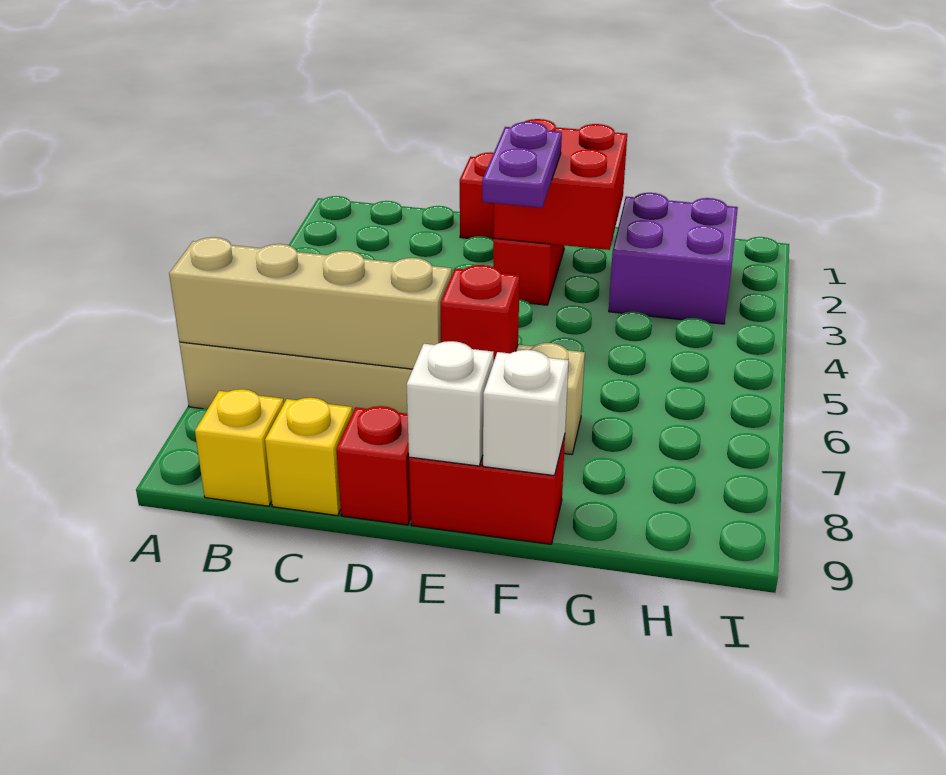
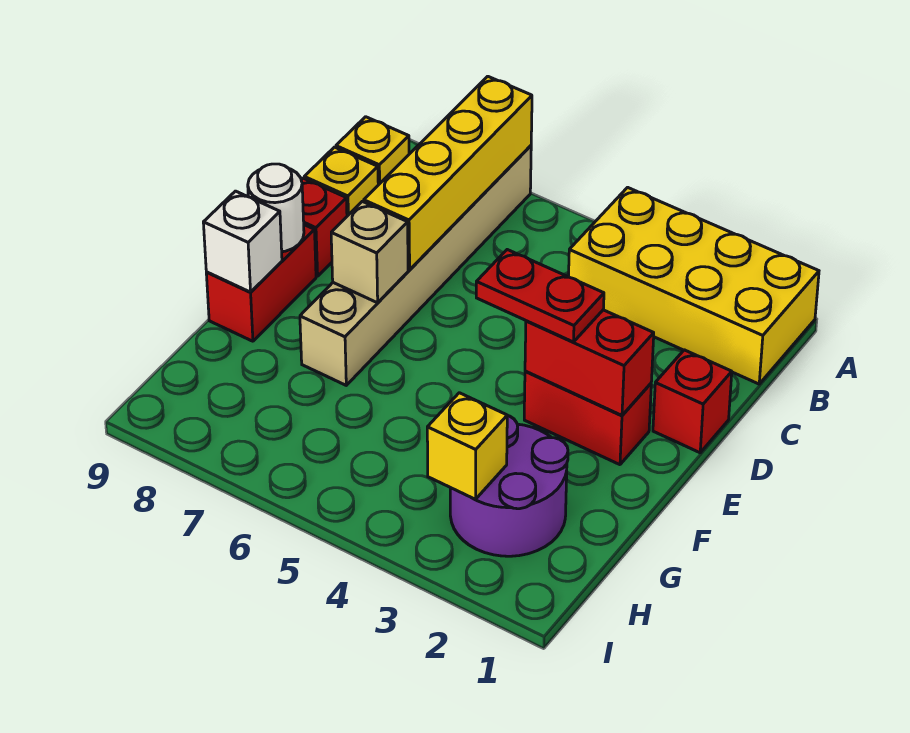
none -> yellow brick A1:B4 level 1
tan brick A7:D7 level 2 -> yellow brick A7:D7 level 2
red brick E2:F3 level 2 -> red brick E2:E3 level 2
purple plate E3:E4 level 3 -> red plate E3:E4 level 3
red brick E7 level 2 -> tan brick E7 level 2
white brick E9 level 2 -> white round brick E9 level 2
purple brick G2:H3 level 1 -> purple round brick G2:H3 level 1
none -> yellow brick H3 level 2

